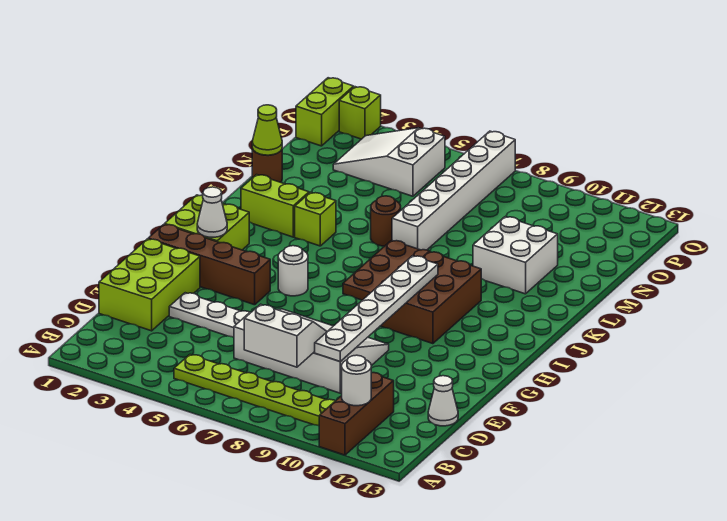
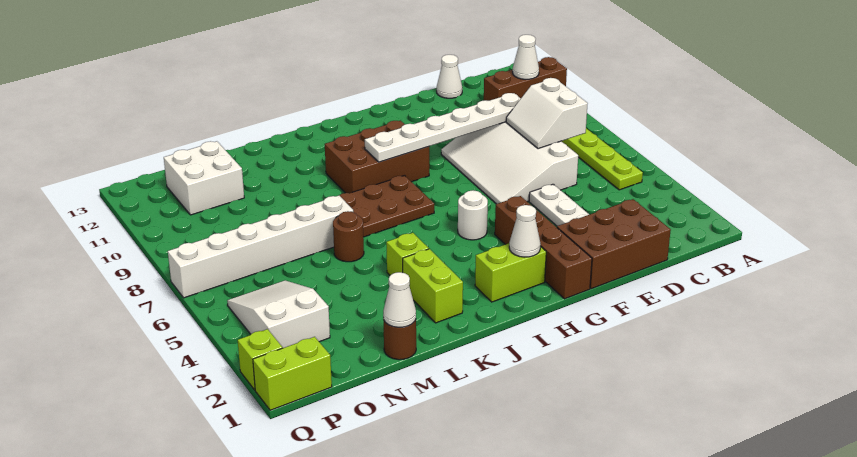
white round brick B11 level 2 -> white cone B11 level 2
lime brick D1:F2 level 1 -> brown brick D1:F2 level 1
lime brick H1:I2 level 1 -> lime brick H2:I2 level 1
white brick L10:M11 level 1 -> white brick N11:O12 level 1
lime cone M1 level 2 -> white cone M1 level 2
white slope O3:P5 level 1 top 5 -> white slope O3:P5 level 1 top 3

